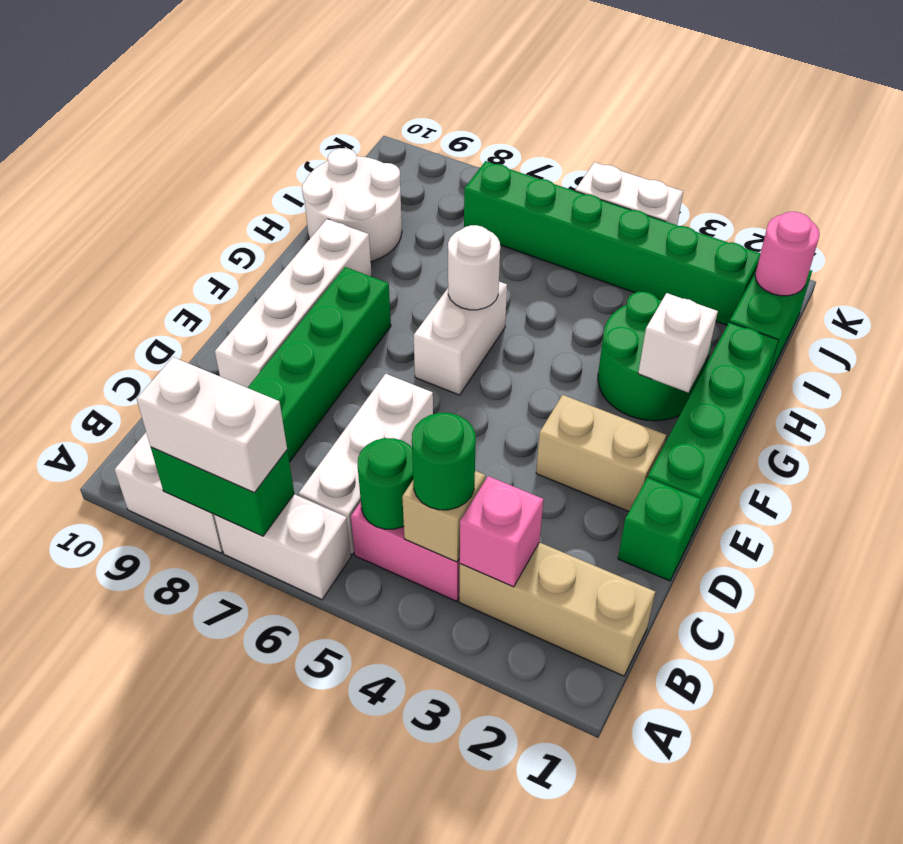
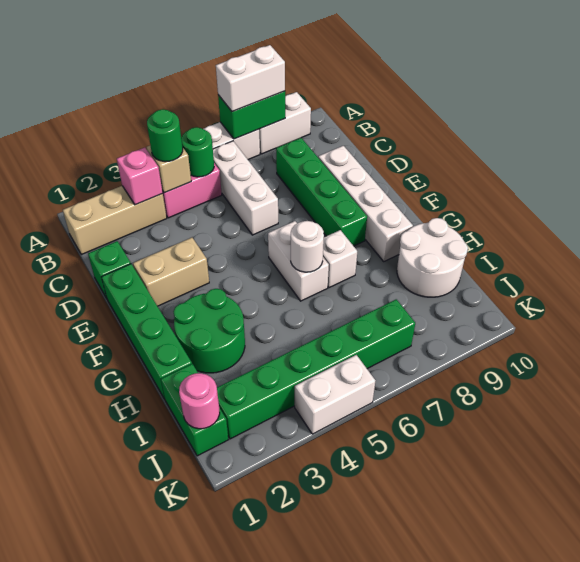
white brick G2 level 2 -> white brick G7 level 1

